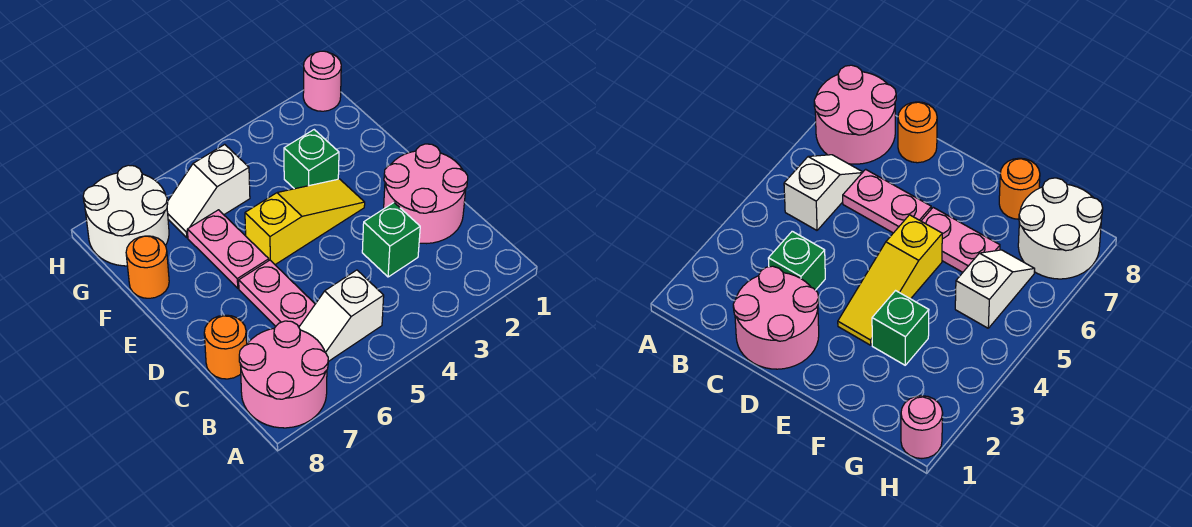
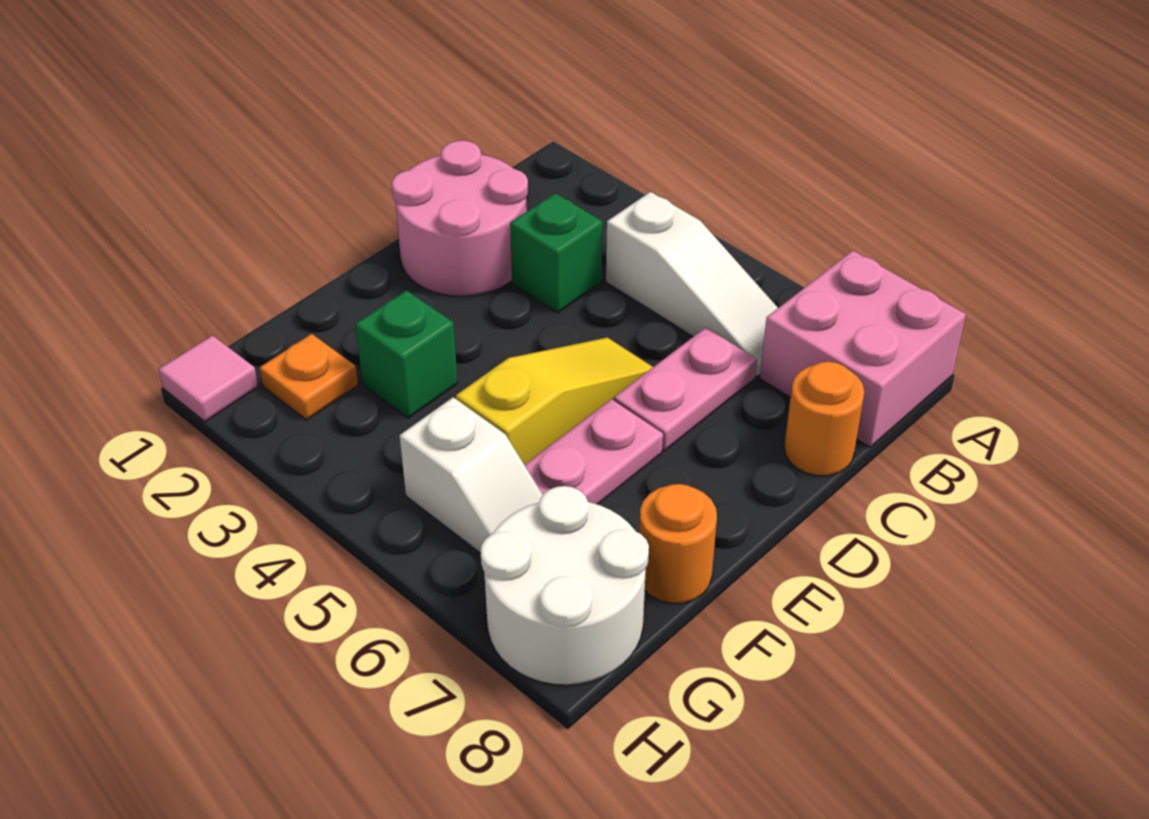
pink round brick A7:B8 level 1 -> pink brick A7:B8 level 1
white slope B5:B6 level 1 top 5 -> white slope B4:B6 level 1 top 4
yellow slope E3:E5 level 1 top 5 -> yellow slope D5:F5 level 1 top F
none -> orange plate G2 level 1
pink round brick H1 level 1 -> pink tile H1 level 1

